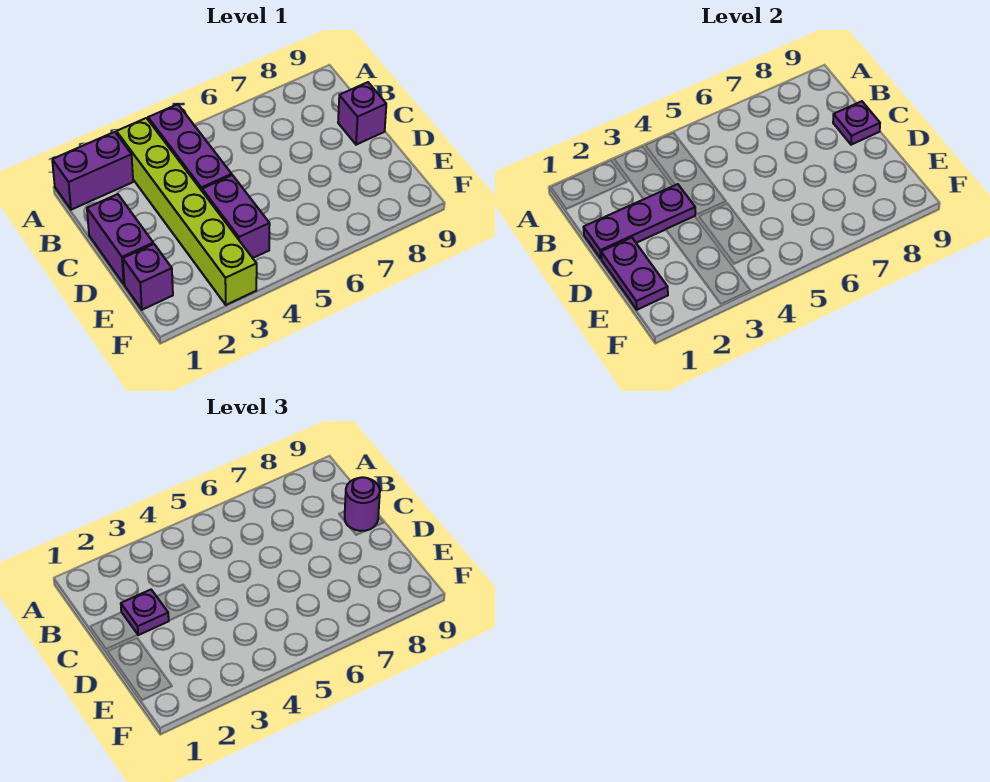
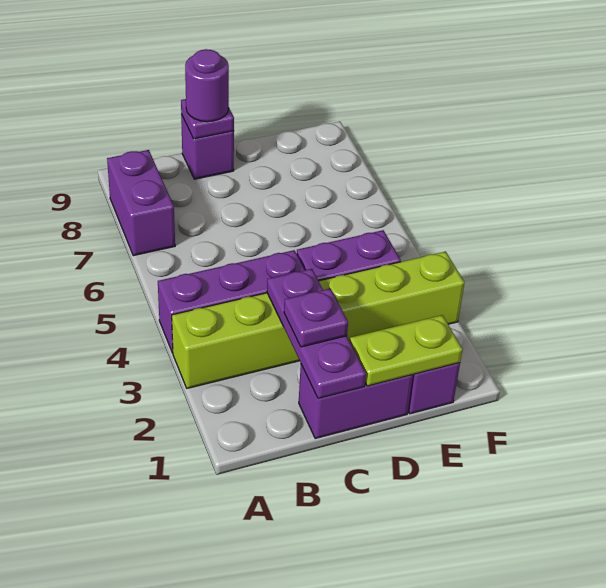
purple brick A1:A2 level 1 -> purple brick A7:A8 level 1
purple plate D1:E1 level 2 -> lime plate D1:E1 level 2

